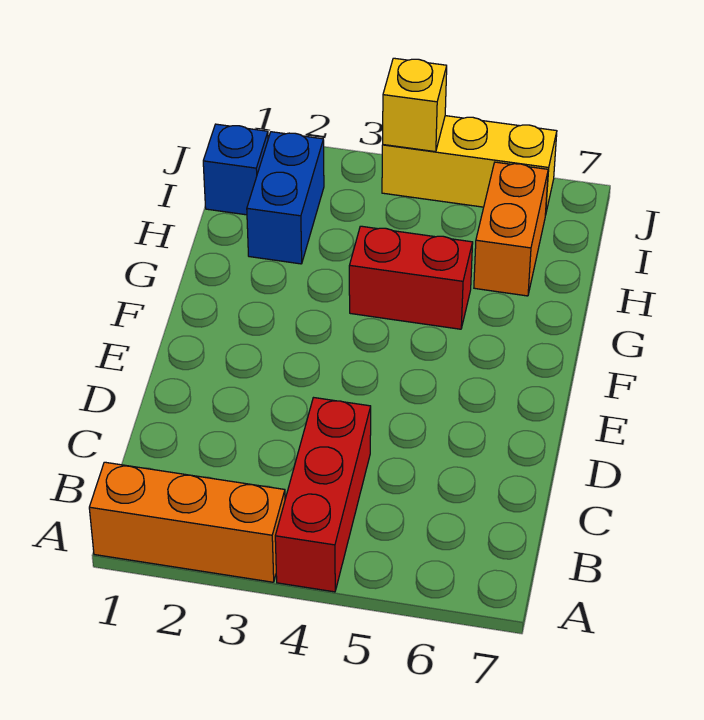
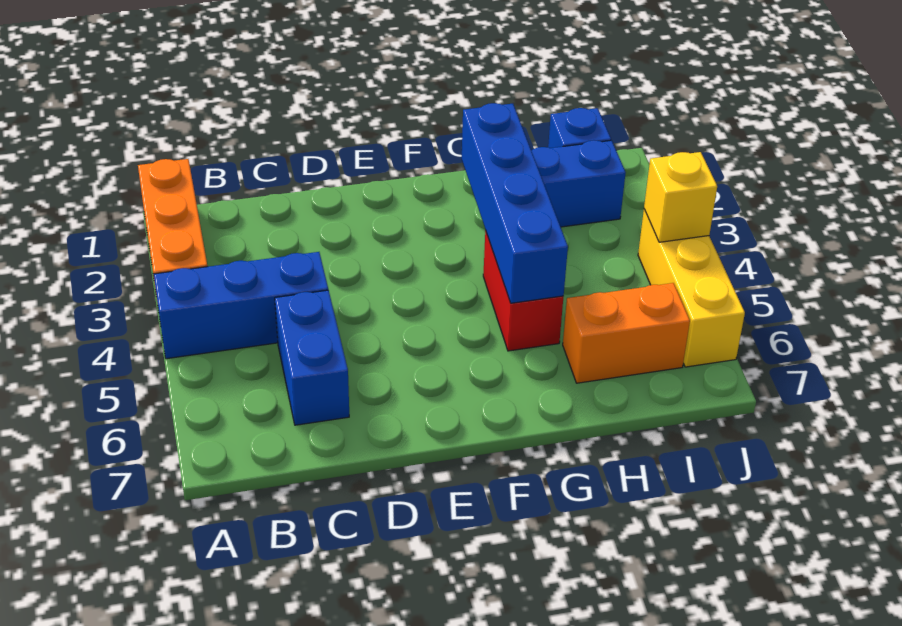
red brick A4:C4 level 1 -> blue brick A4:C4 level 1
none -> blue brick C5:C6 level 1
none -> blue brick G2:G5 level 2

